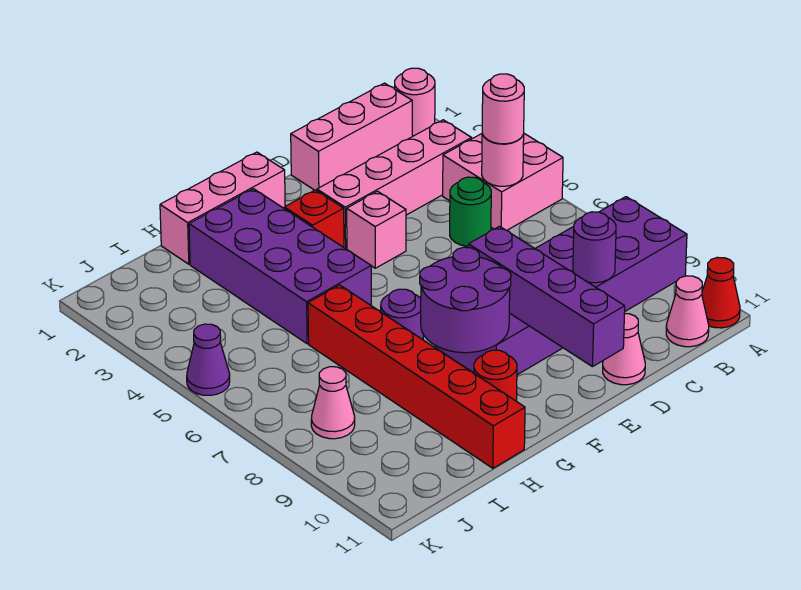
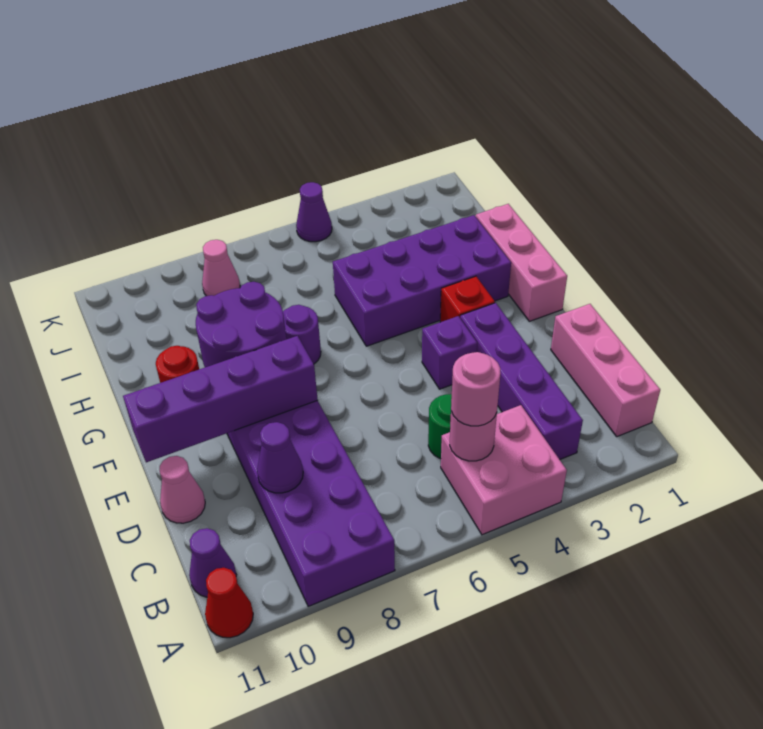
pink round brick A1 level 1 -> none
pink brick B3:E3 level 1 -> purple brick B3:E3 level 1
pink cone B11 level 1 -> purple cone B11 level 1
purple round brick C9 level 2 -> purple cone C9 level 2
pink brick E4 level 1 -> purple brick E4 level 1
red brick H6:H11 level 1 -> none

